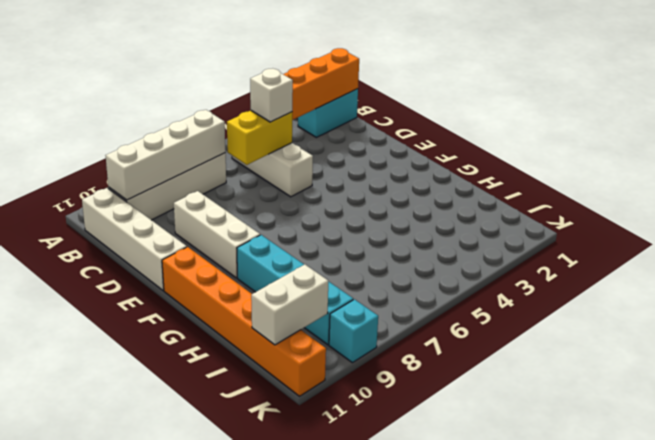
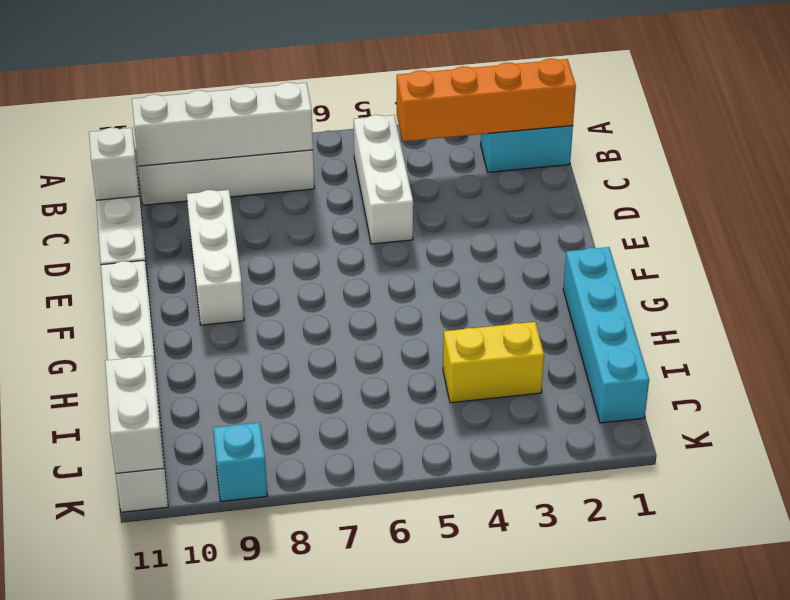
yellow brick C5:C6 level 2 -> yellow brick I3:I4 level 1
white brick C5 level 3 -> white brick C11 level 2
orange brick F11:K11 level 1 -> white brick F11:K11 level 1
cyan brick G9:J9 level 1 -> cyan brick G1:J1 level 1
white brick J10:J11 level 2 -> white brick J11:K11 level 2

